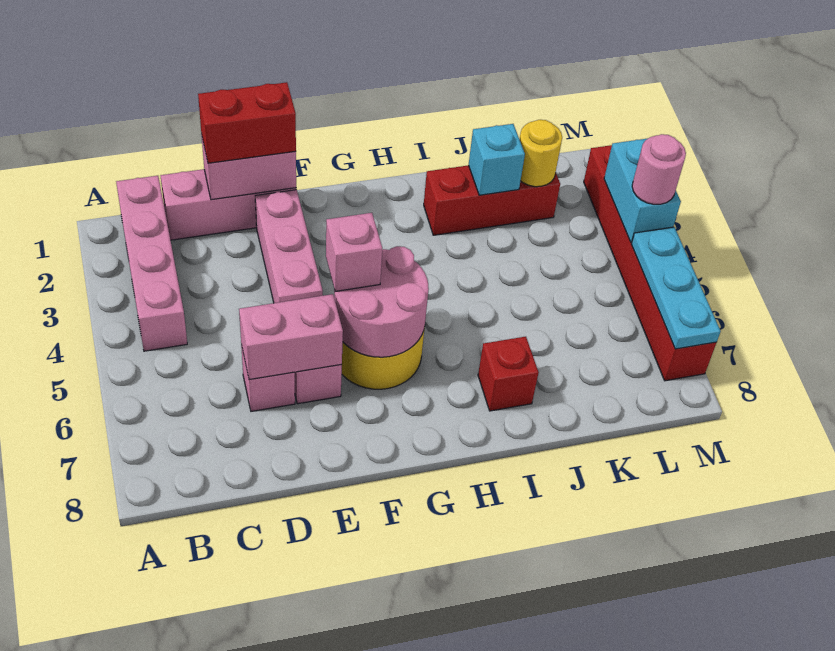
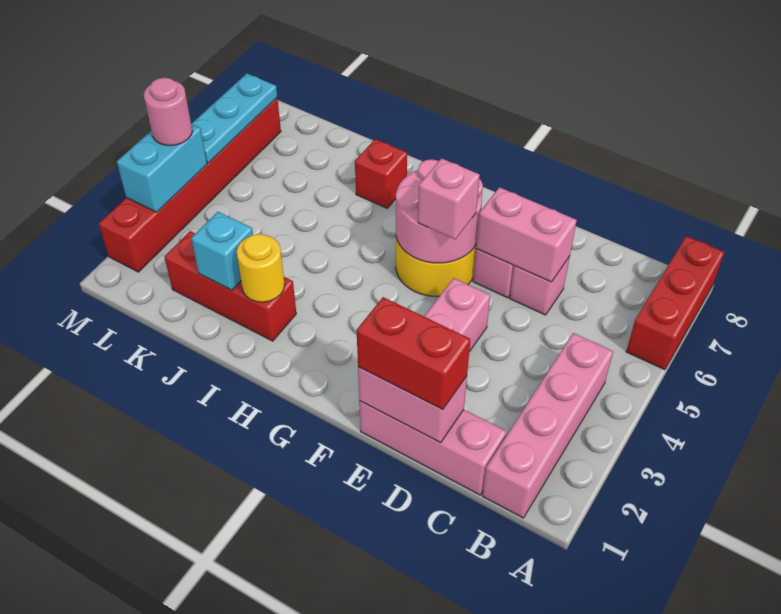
none -> red brick A6:A8 level 1
yellow round brick K2 level 2 -> yellow round brick I2 level 2

